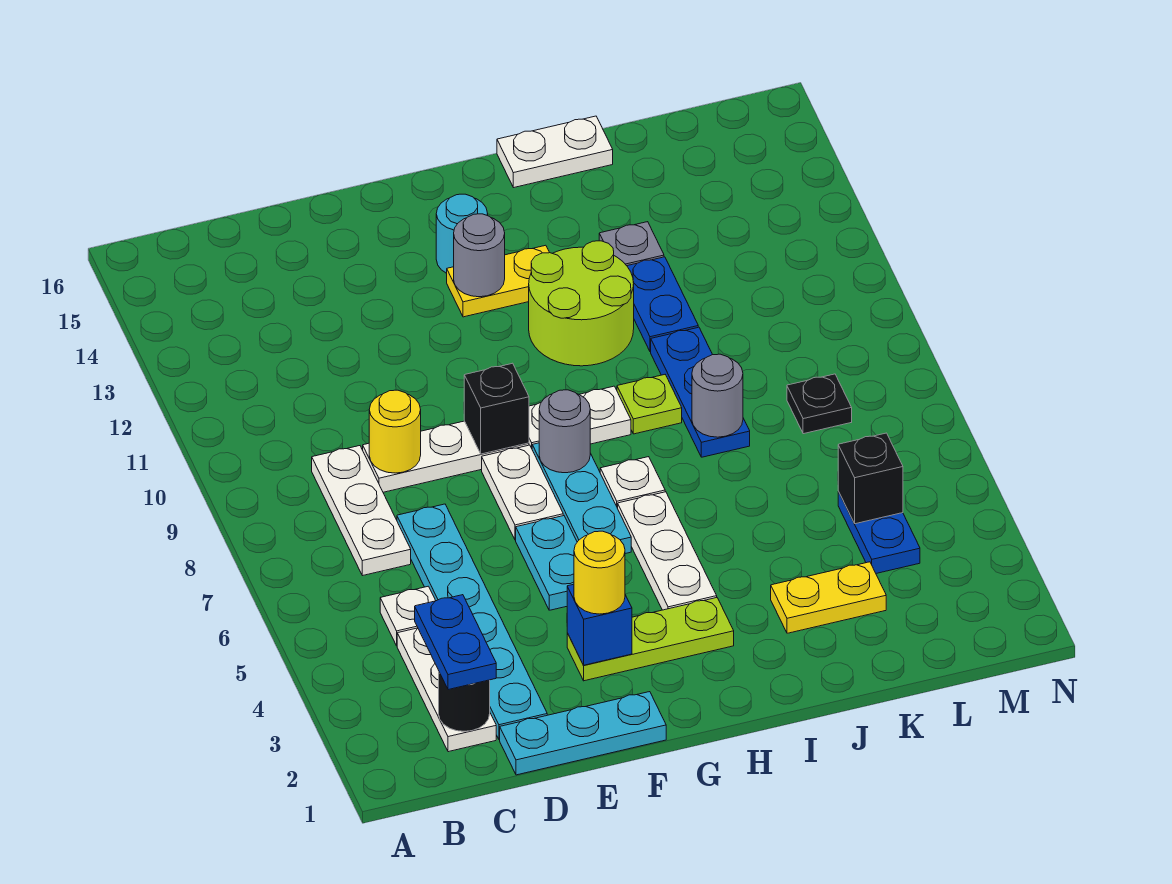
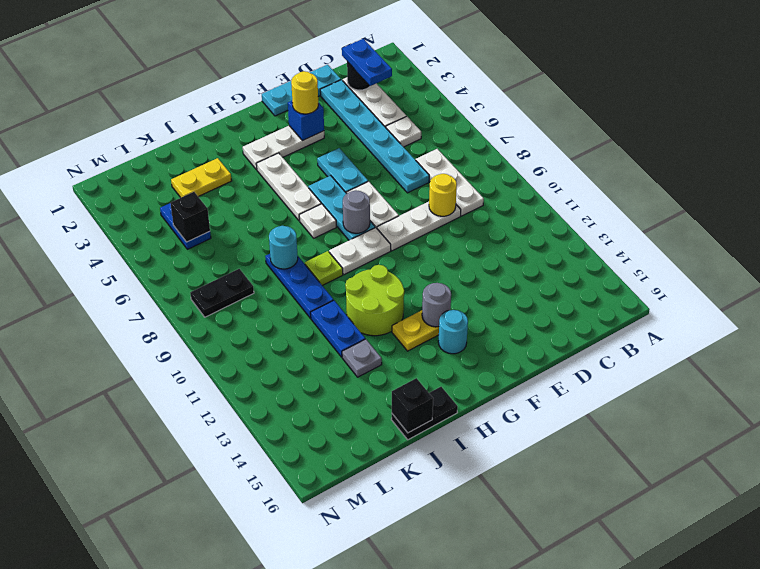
lime plate F3:H3 level 1 -> white plate F3:H3 level 1
black brick F9 level 2 -> black brick J16 level 2
white plate I16:J16 level 1 -> black plate I16:J16 level 1
grey round brick J8 level 2 -> cyan round brick J8 level 2
black plate L8 level 1 -> black plate L8:M8 level 1

